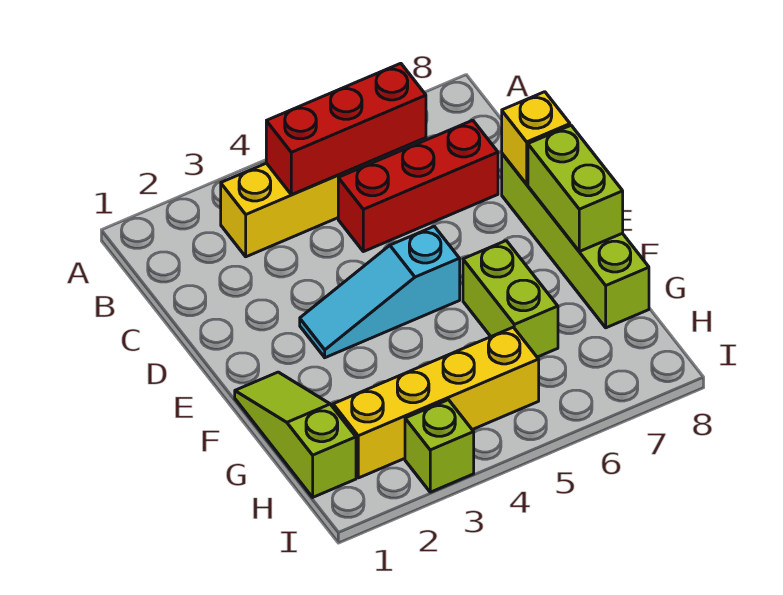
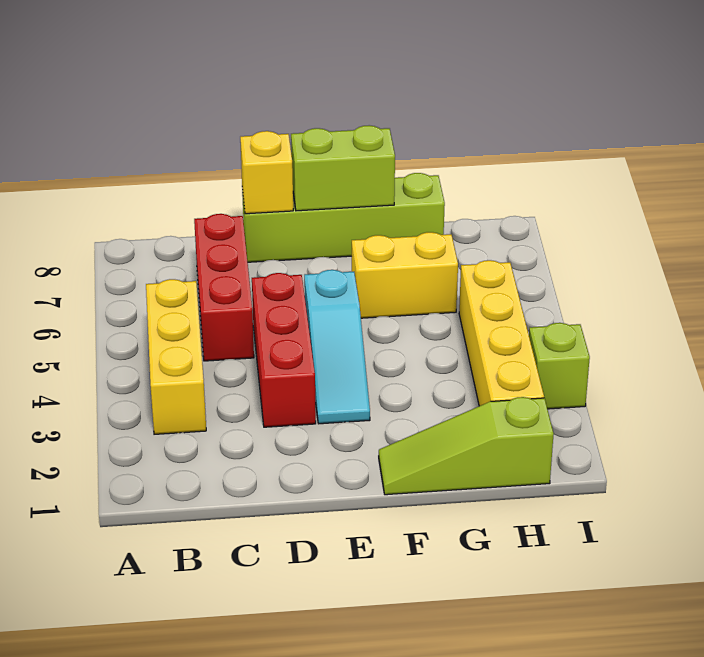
red brick B4:B6 level 2 -> red brick D3:D5 level 1
lime brick F6:G6 level 1 -> yellow brick F6:G6 level 1

